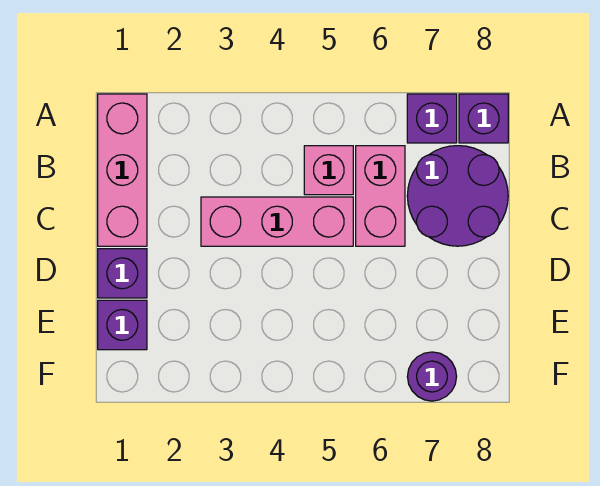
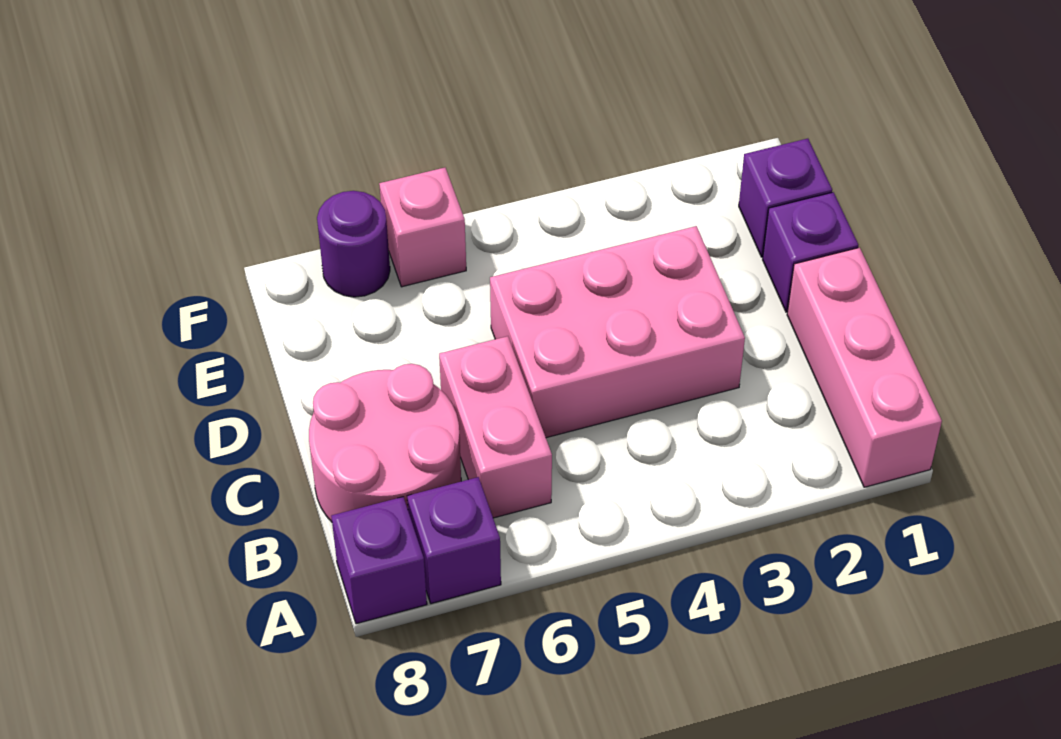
pink brick B5 level 1 -> pink brick F6 level 1
purple round brick B7:C8 level 1 -> pink round brick B7:C8 level 1
pink brick C3:C5 level 1 -> pink brick C3:D5 level 1

